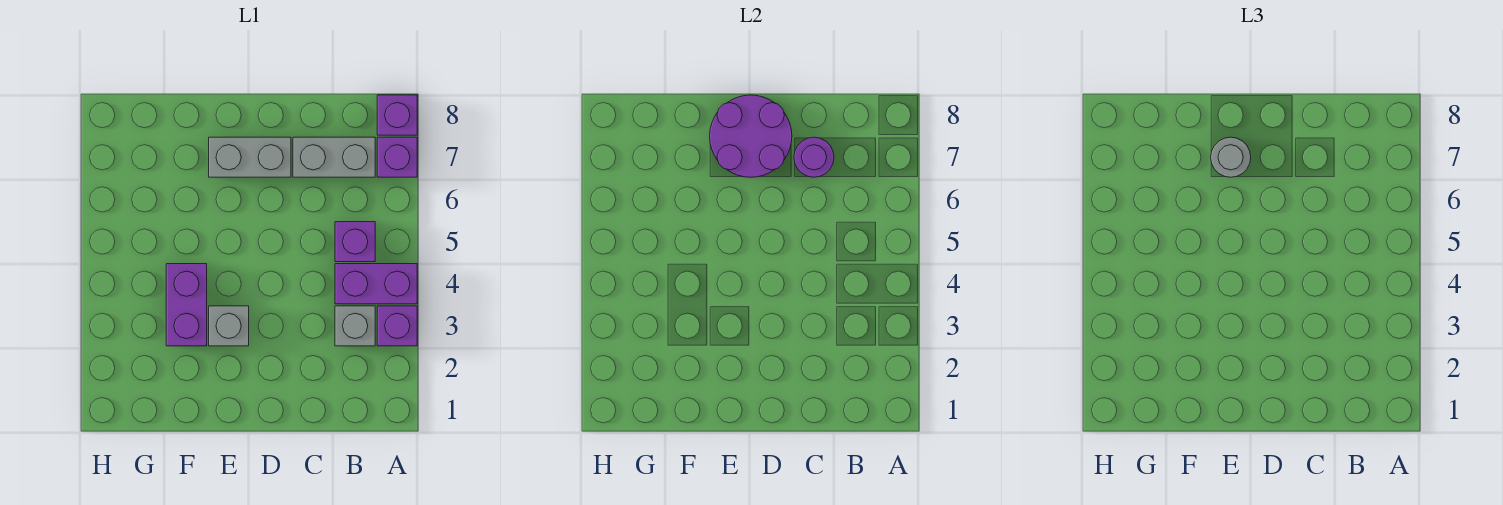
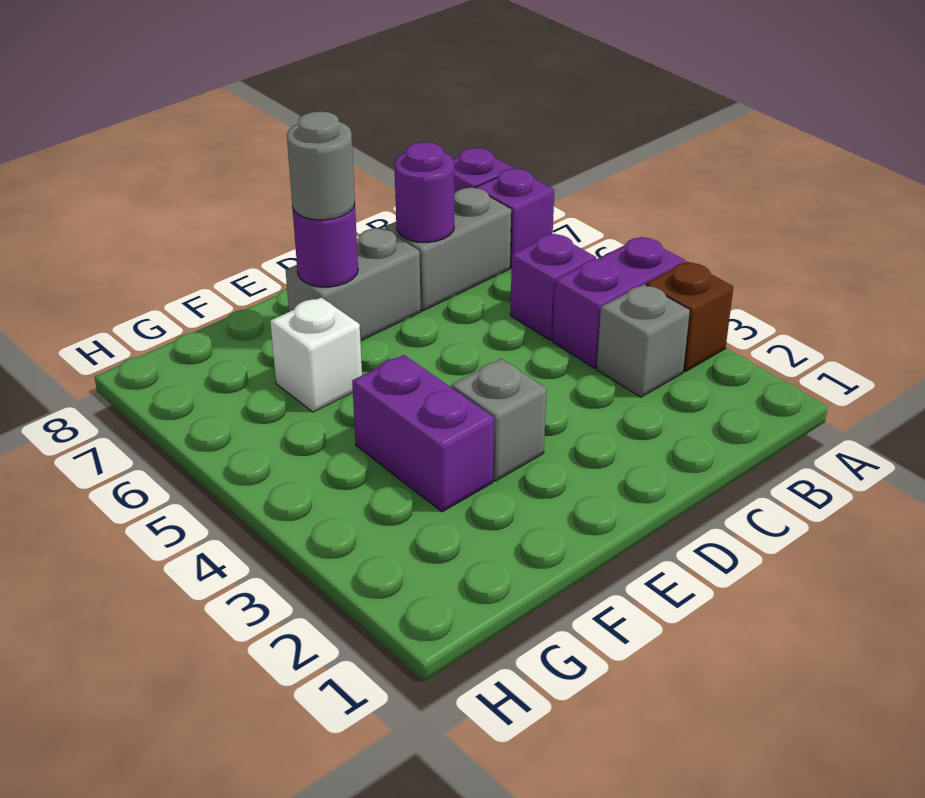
purple brick A3 level 1 -> brown brick A3 level 1
purple round brick D7:E8 level 2 -> purple round brick E7 level 2
none -> white brick F6 level 1

